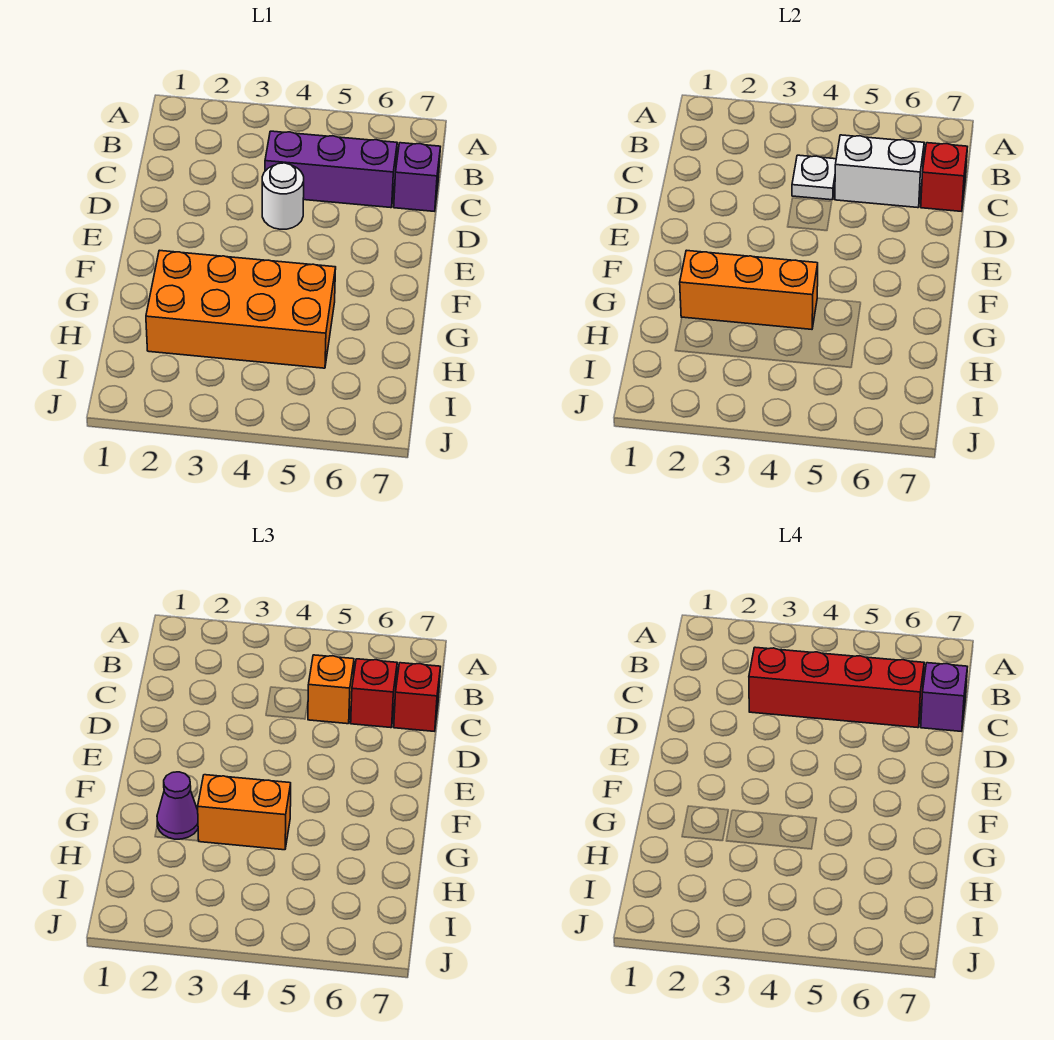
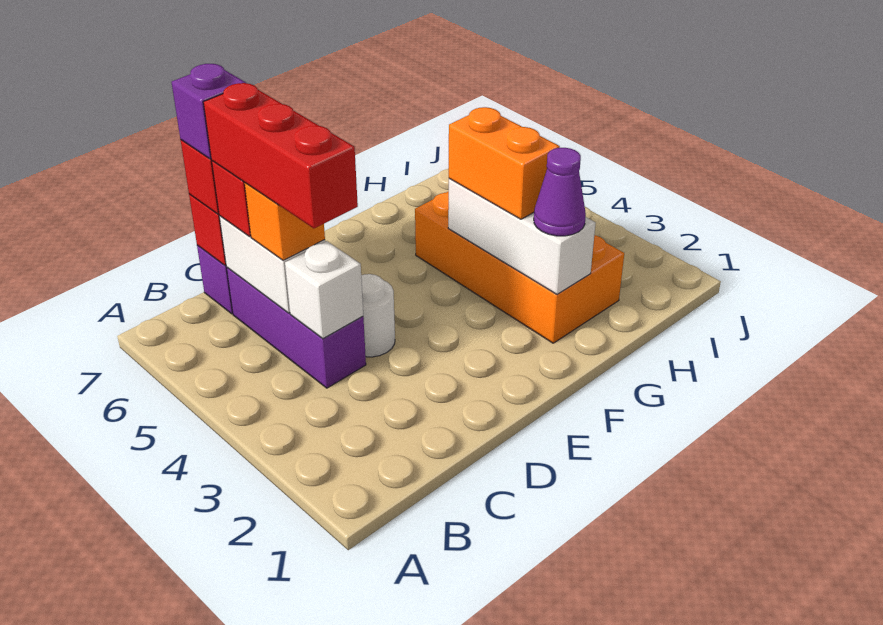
red brick C3:C6 level 4 -> red brick C4:C6 level 4
white plate C4 level 2 -> white brick C4 level 2
orange brick G2:G4 level 2 -> white brick G2:G4 level 2

